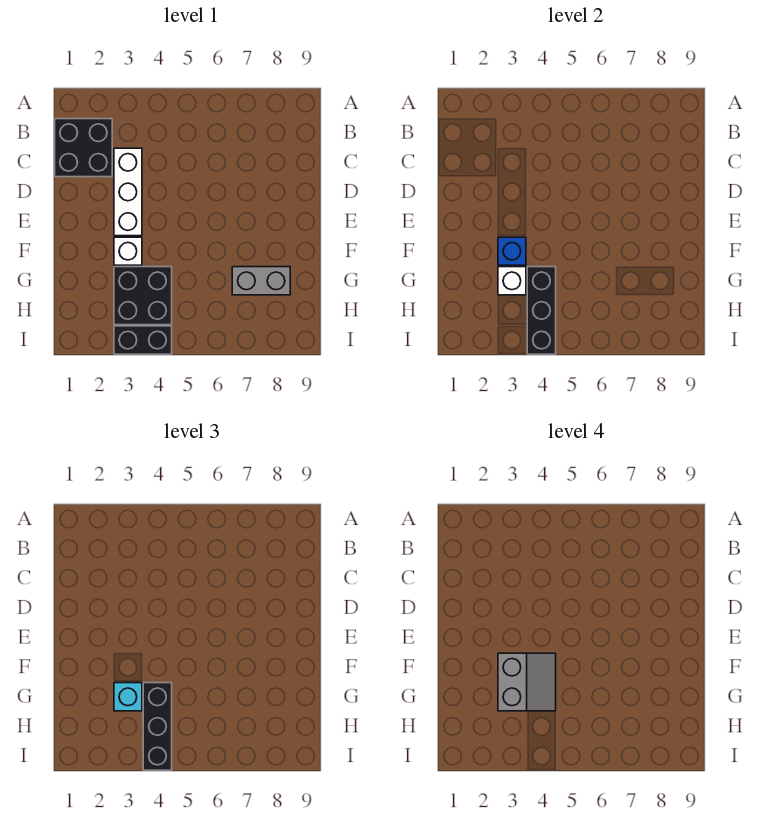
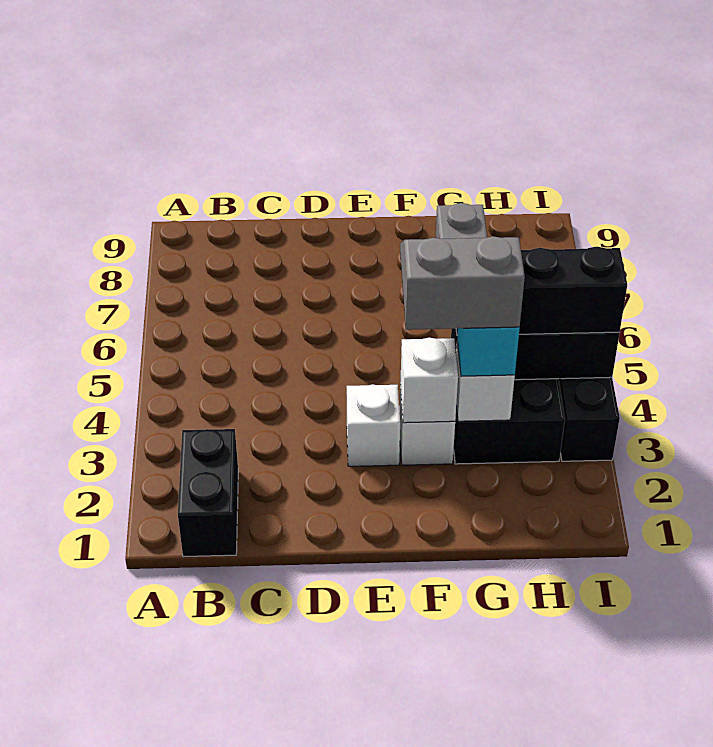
black brick B1:C2 level 1 -> black brick B1:B2 level 1
white brick C3:E3 level 1 -> white brick E3 level 1
blue brick F3 level 2 -> white brick F3 level 2

